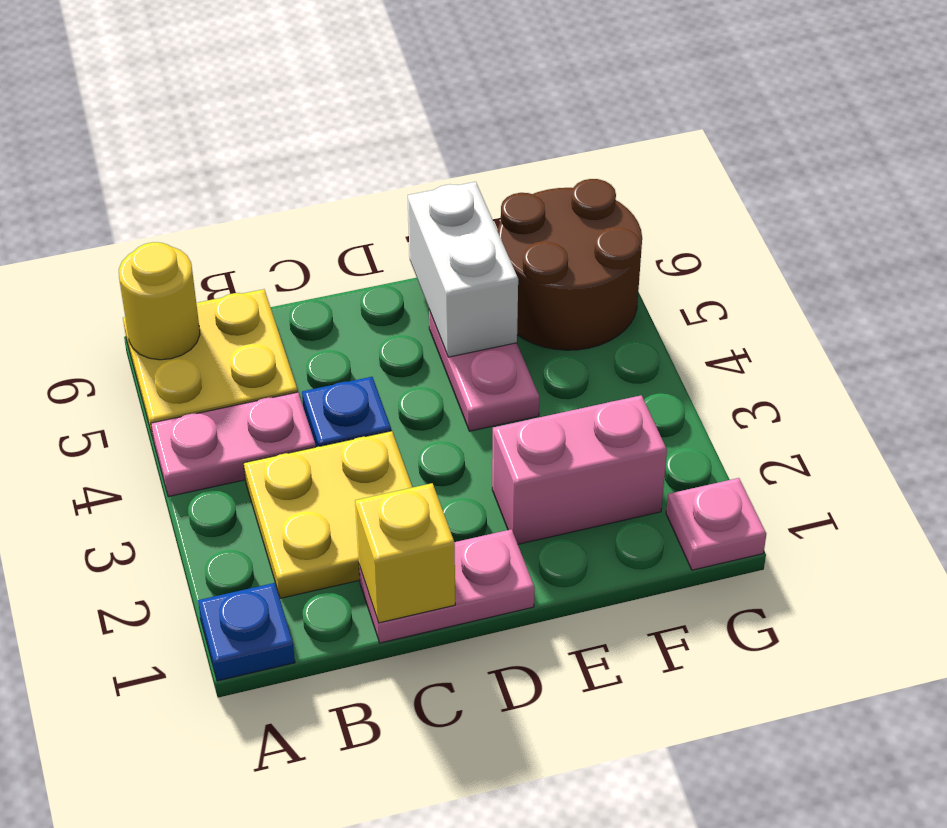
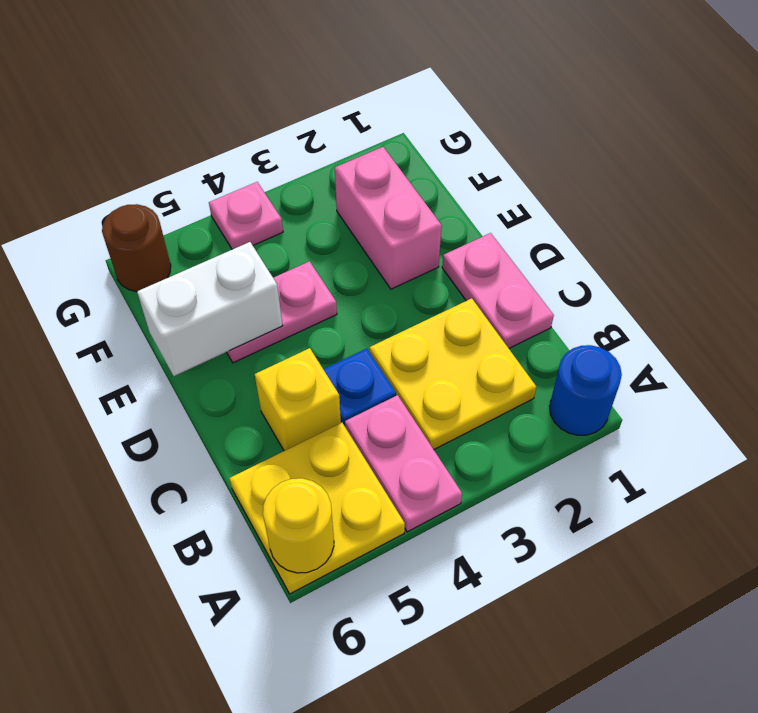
blue plate A1 level 1 -> blue round brick A1 level 1
yellow brick C1 level 2 -> yellow brick C5 level 1
brown round brick F5:G6 level 1 -> brown round brick G6 level 1
pink plate G1 level 1 -> pink plate G4 level 1

